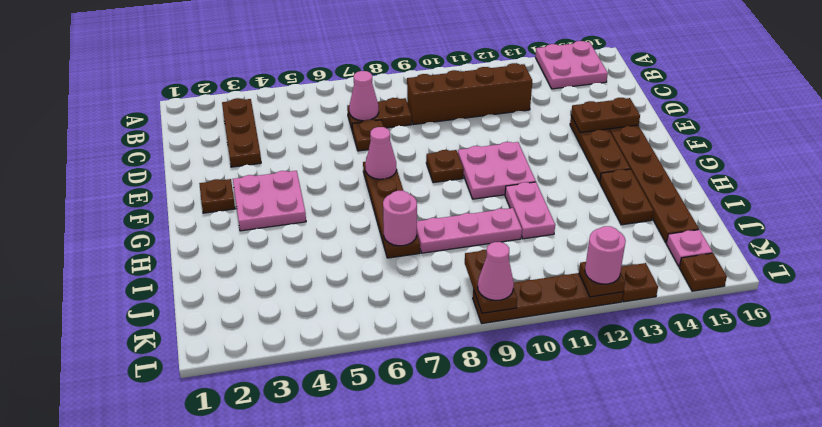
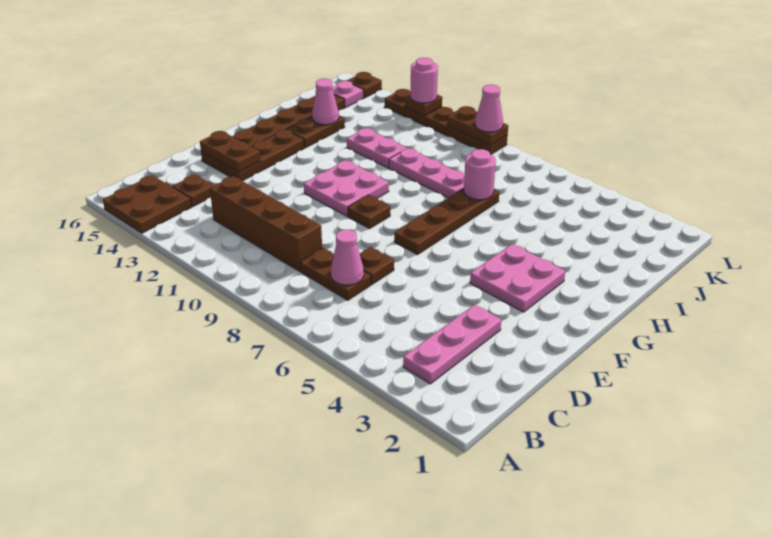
pink plate A14:B15 level 1 -> brown plate A14:B15 level 1
brown plate B3:D3 level 1 -> pink plate B3:D3 level 1
brown plate F2 level 1 -> brown plate C14 level 1
pink cone F7 level 2 -> pink cone I14 level 2
pink plate H11:I11 level 1 -> pink plate I11:I12 level 1
brown plate K9:L9 level 2 -> brown plate L9:L10 level 2

